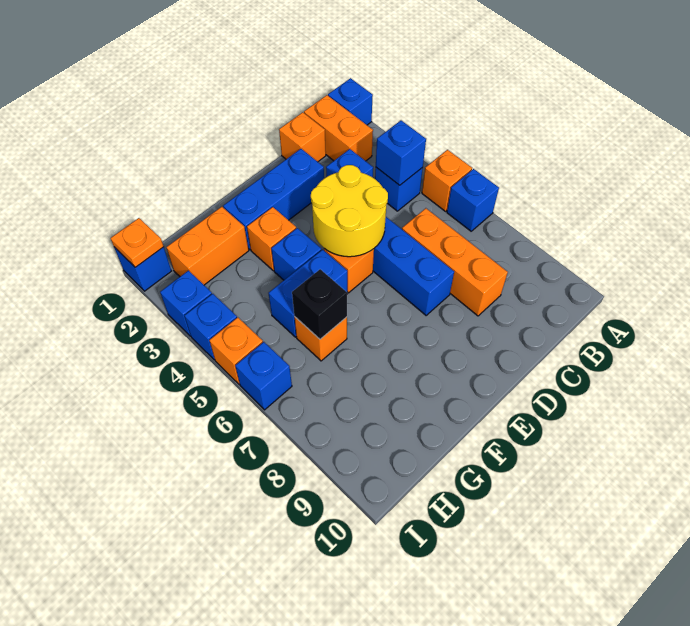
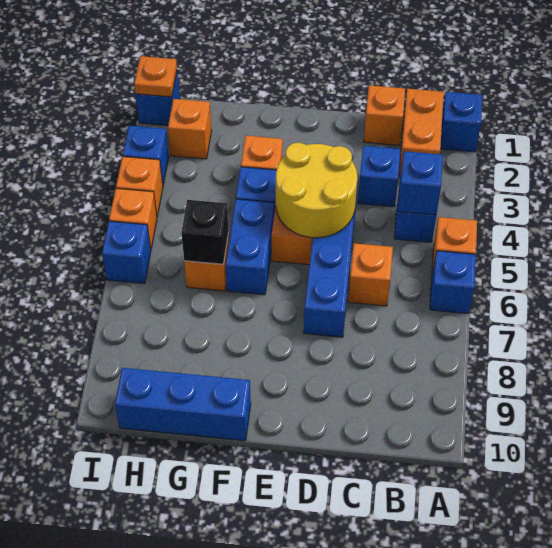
orange brick C6:C8 level 1 -> orange brick C6 level 1
blue brick D2:F2 level 1 -> blue brick F10:H10 level 1
blue brick F5:G5 level 1 -> blue brick F5:F6 level 1
orange brick G2:H2 level 1 -> orange brick H2 level 1
blue brick I4 level 1 -> orange brick I4 level 1

